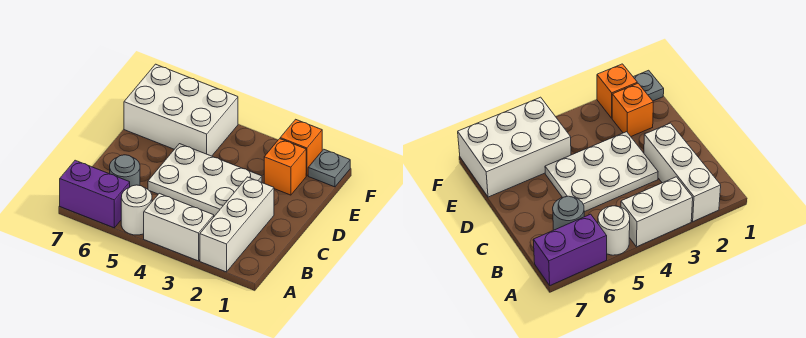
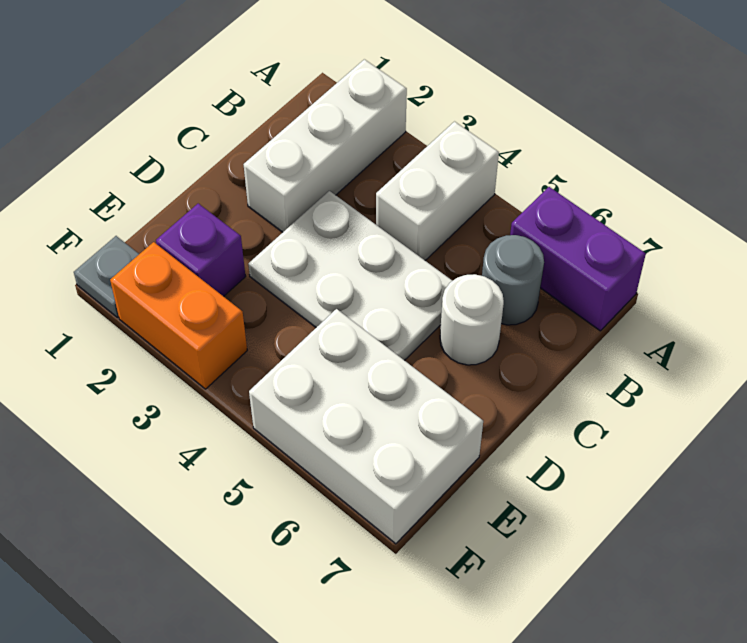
white brick A3:A4 level 1 -> white brick A4:B4 level 1
white round brick A5 level 1 -> white round brick C6 level 1
orange brick E2 level 1 -> purple brick E2 level 1
orange brick F2 level 1 -> orange brick F2:F3 level 1

